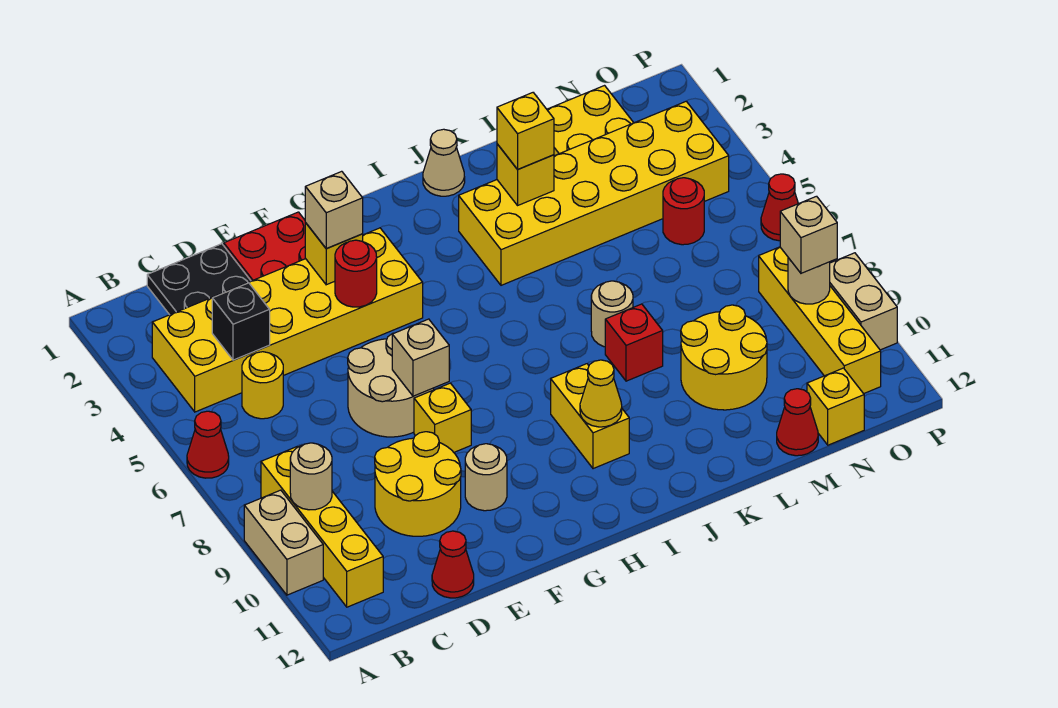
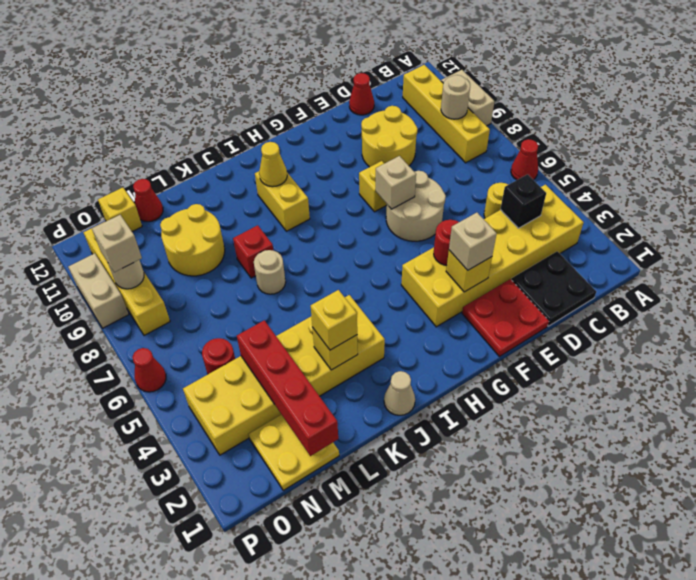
tan round brick F10 level 1 -> none
none -> red brick M1:M4 level 2

